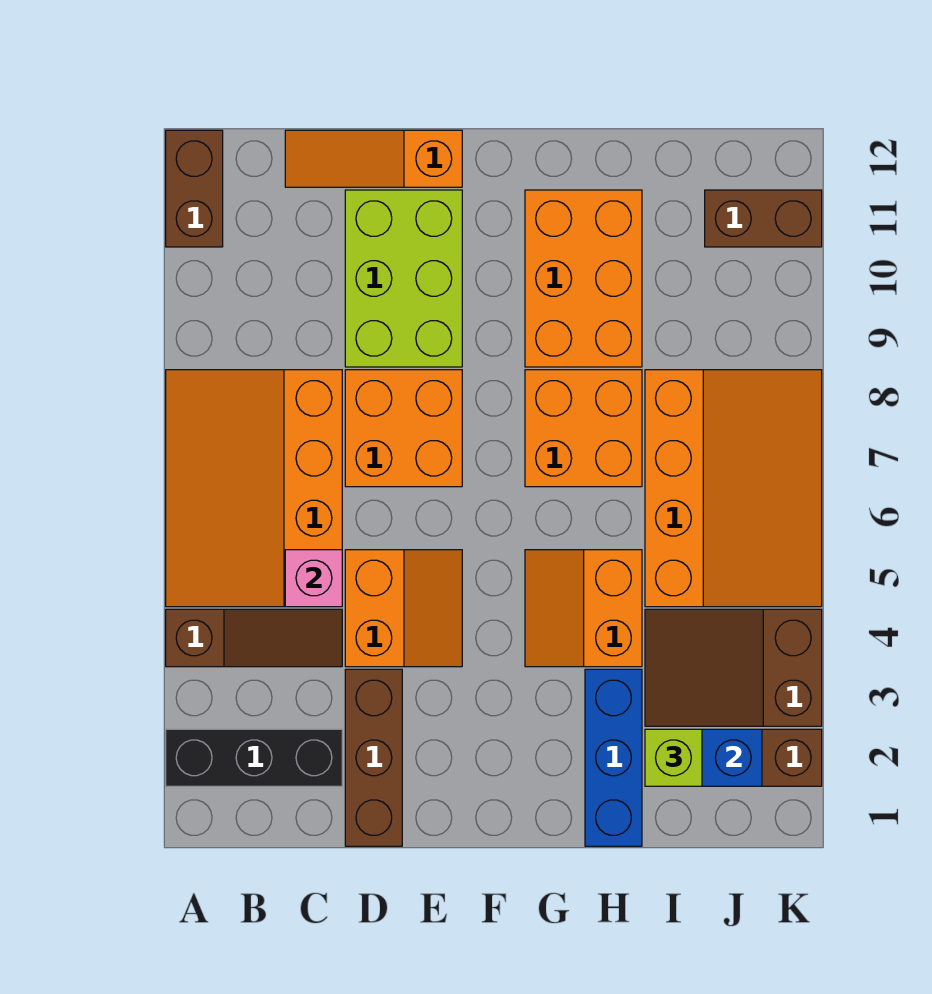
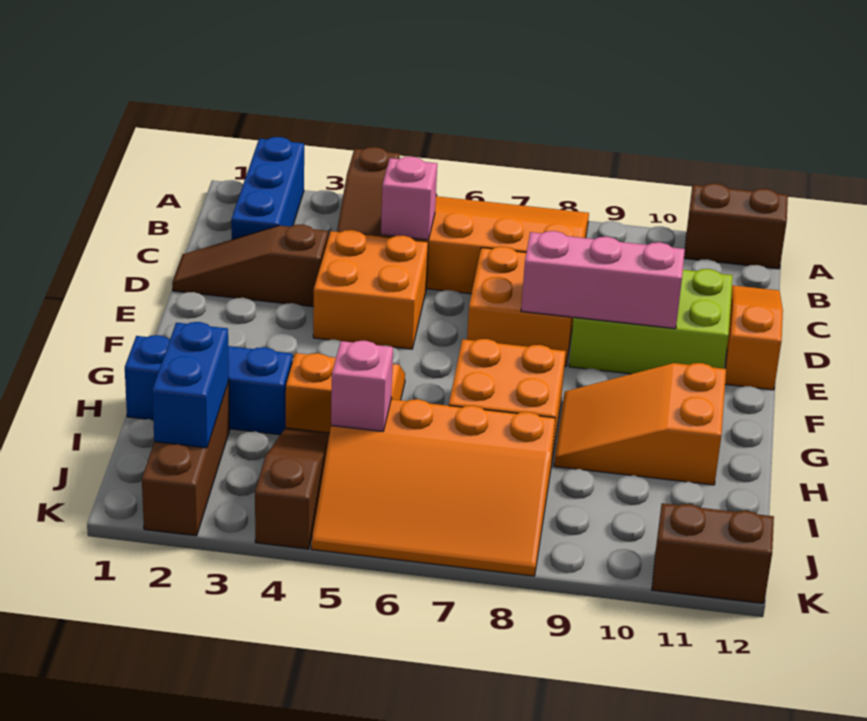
black brick A2:C2 level 1 -> blue brick A2:C2 level 1
brown brick D1:D3 level 1 -> brown slope D1:D3 level 1 top 3
orange slope D4:E5 level 1 top D -> orange brick D4:E5 level 1
none -> pink brick E8:E10 level 2
orange brick G9:H11 level 1 -> orange slope G9:H11 level 1 top 11
lime brick I2 level 3 -> none
brown slope I3:K4 level 1 top K -> brown slope I4:K4 level 1 top K
none -> pink brick I5 level 2
brown brick J11:K11 level 1 -> brown brick K11:K12 level 1

